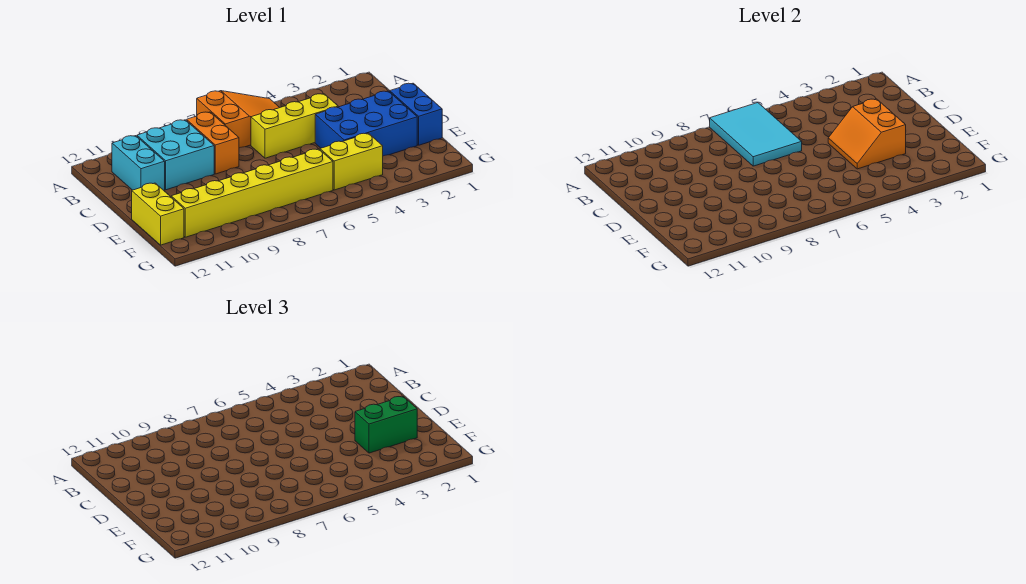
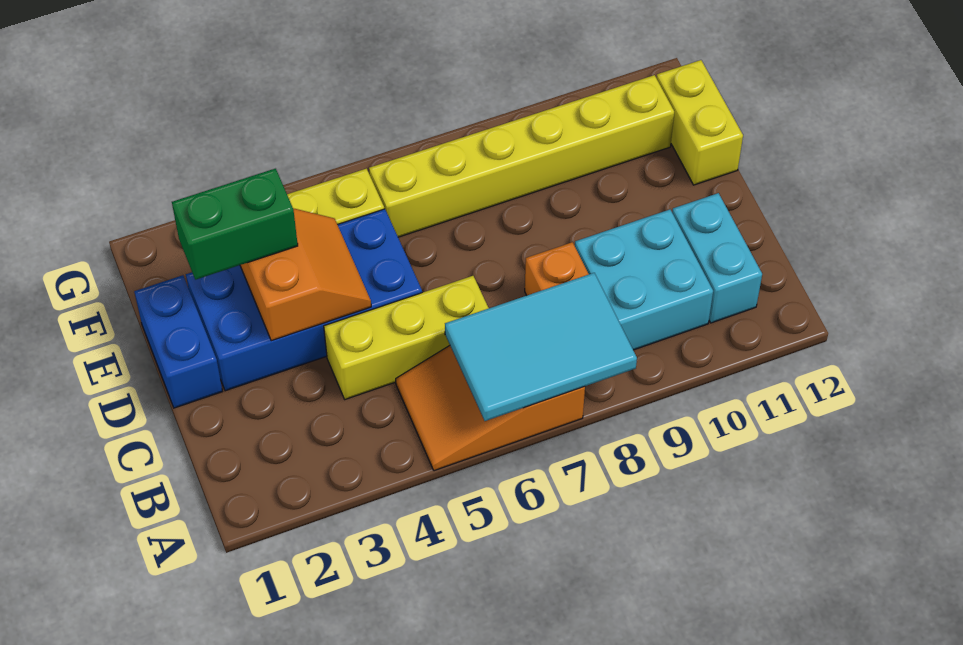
cyan tile A6:C7 level 2 -> cyan tile A6:B8 level 2
blue brick D2:E4 level 1 -> blue brick D2:E5 level 1

